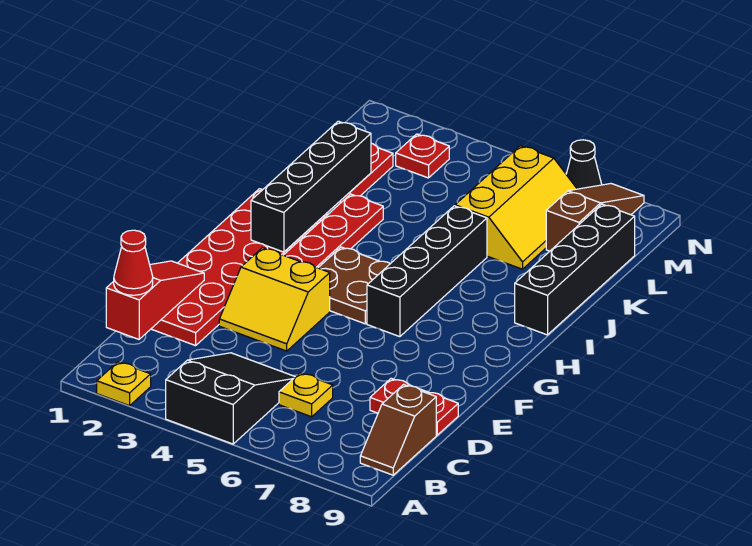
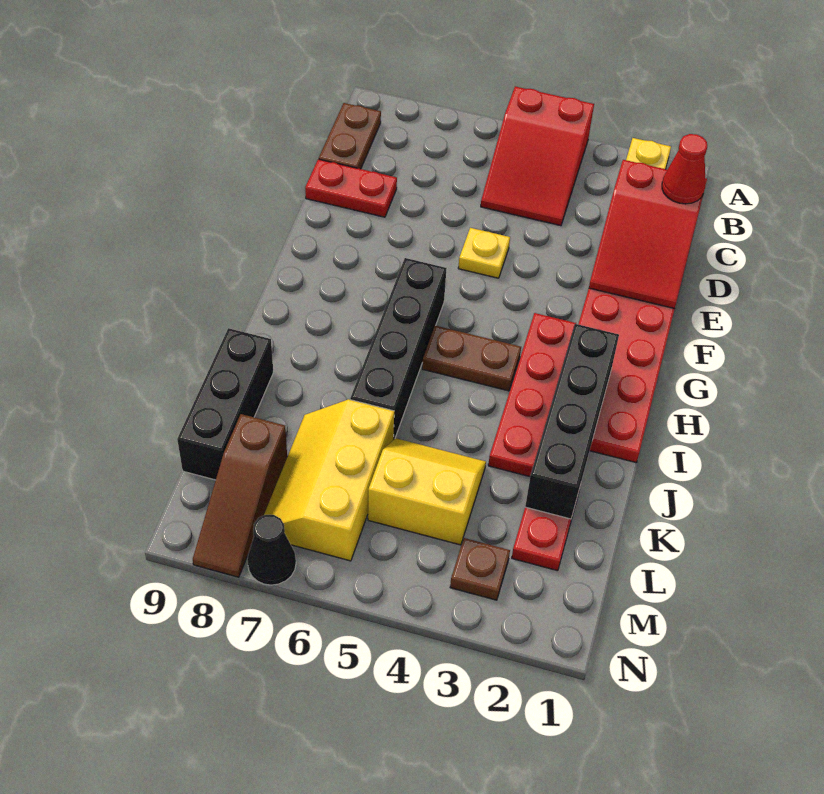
black slope A4:C5 level 1 top A -> red slope A4:C5 level 1 top A
brown slope B9:C9 level 1 top C -> brown plate B9:C9 level 1
red slope C1:E1 level 2 top C -> red slope C1:E2 level 2 top C
yellow plate C6 level 1 -> yellow plate E5 level 1
yellow slope E3:F4 level 1 top F -> yellow slope K4:L5 level 1 top L
brown plate G4:H5 level 1 -> brown plate H4:H5 level 1
black brick I9:L9 level 1 -> black brick J9:L9 level 1
red plate M3 level 1 -> brown plate M3 level 1

